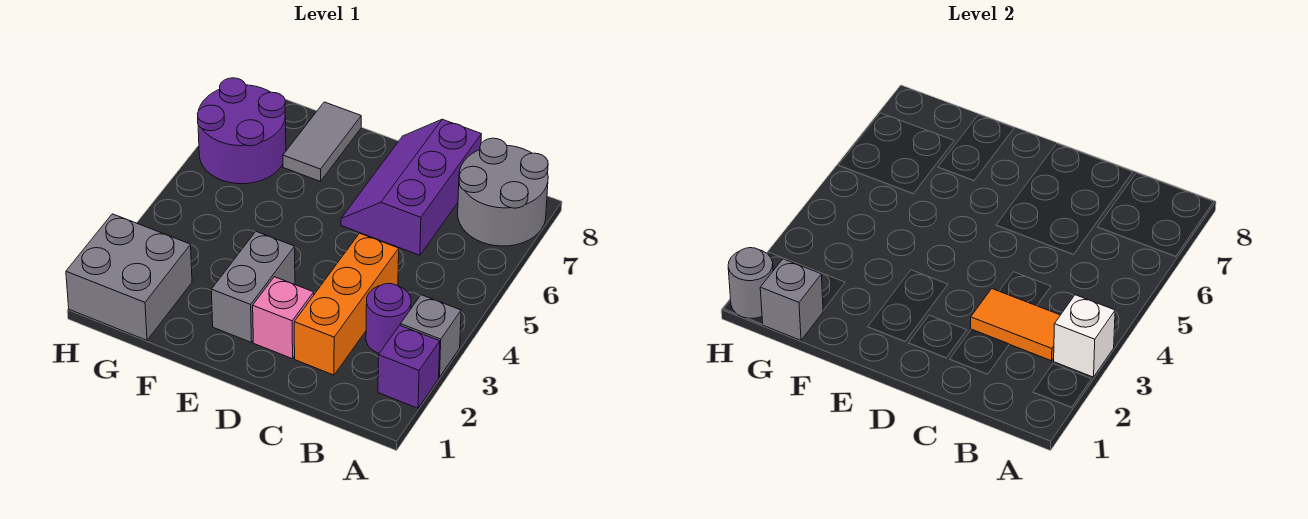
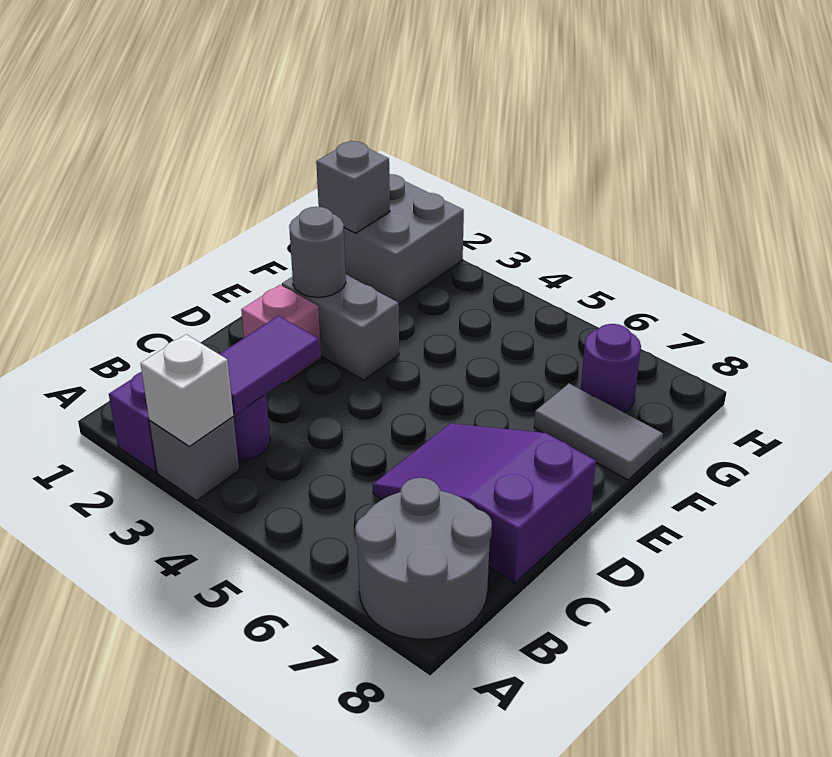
orange tile B3:C3 level 2 -> purple tile B3:C3 level 2
orange brick C2:C4 level 1 -> none
purple slope C6:D8 level 1 top C -> purple slope C6:D8 level 1 top 8
purple round brick G6:H7 level 1 -> purple round brick G7 level 1
grey round brick H1 level 2 -> grey round brick E2 level 2

